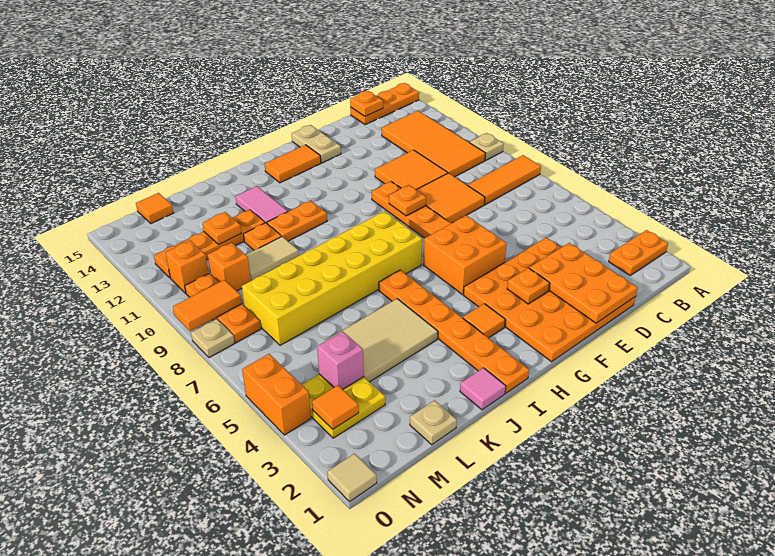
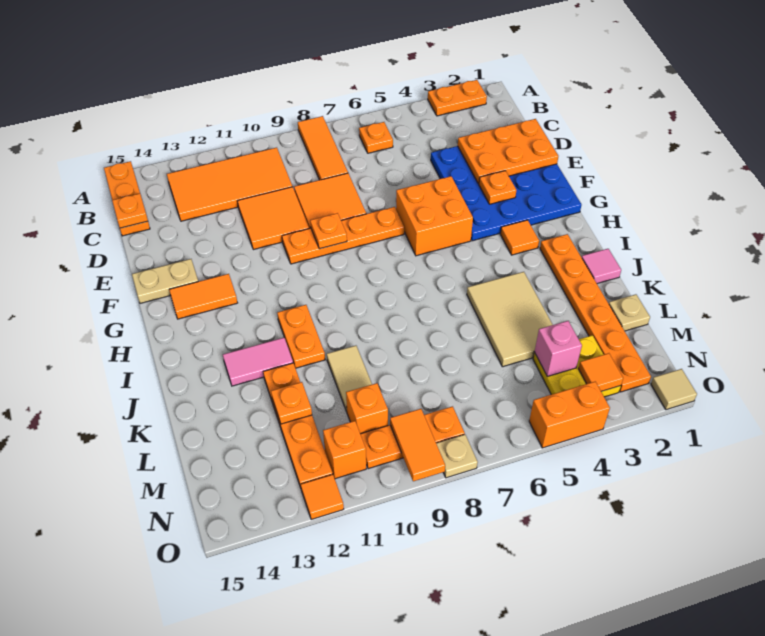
orange plate A2:B2 level 1 -> orange plate A2:A3 level 1
tan plate A10 level 1 -> none
orange plate D1:G4 level 1 -> blue plate D1:G4 level 1
orange tile G14:H14 level 1 -> orange tile G13:G14 level 1
yellow brick H7:M8 level 1 -> none
orange plate I1:I6 level 1 -> orange plate I2:N2 level 1
orange plate K11 level 1 -> orange plate B6 level 1
orange tile M15 level 1 -> orange tile O12 level 1

